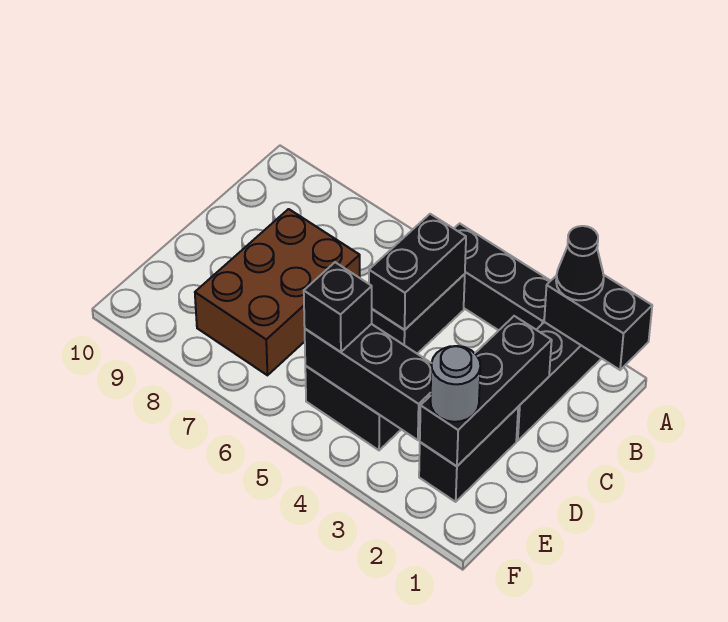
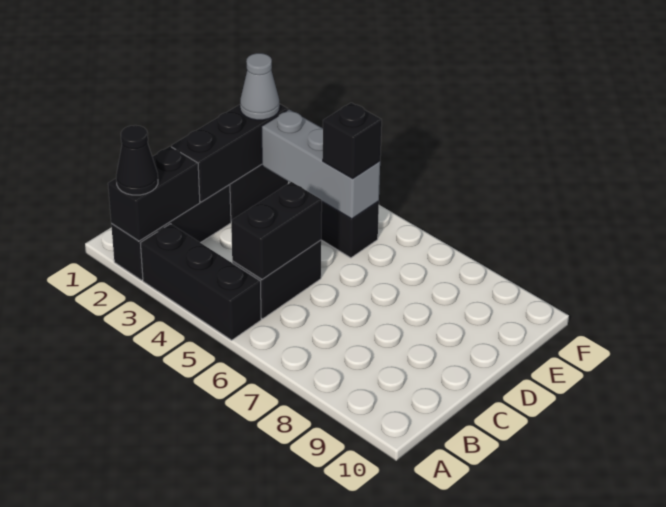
black brick A1:A2 level 2 -> black brick A2:B2 level 2
brown brick C7:E8 level 1 -> none
grey round brick E2 level 3 -> grey cone E2 level 3
black brick E3:E5 level 2 -> grey brick E3:E5 level 2

